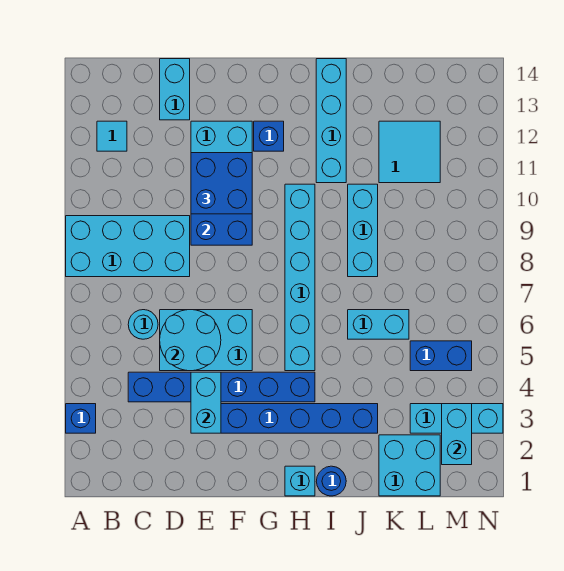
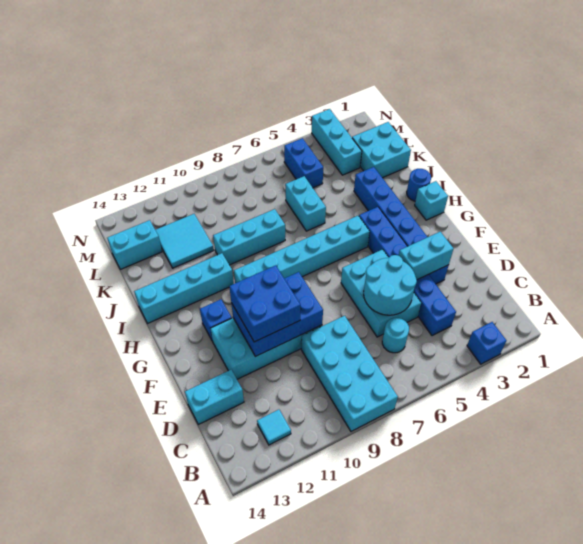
cyan brick M2:M3 level 2 -> cyan brick L13:L14 level 1

